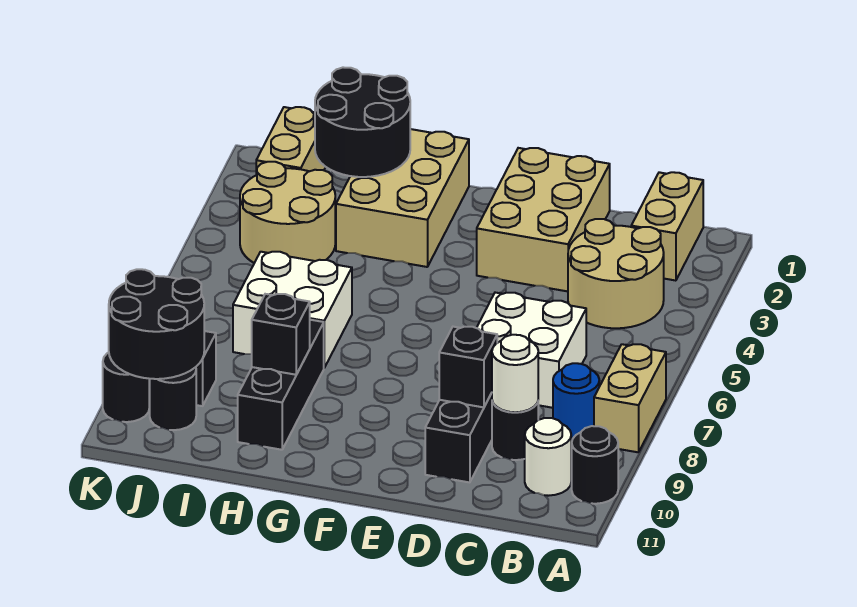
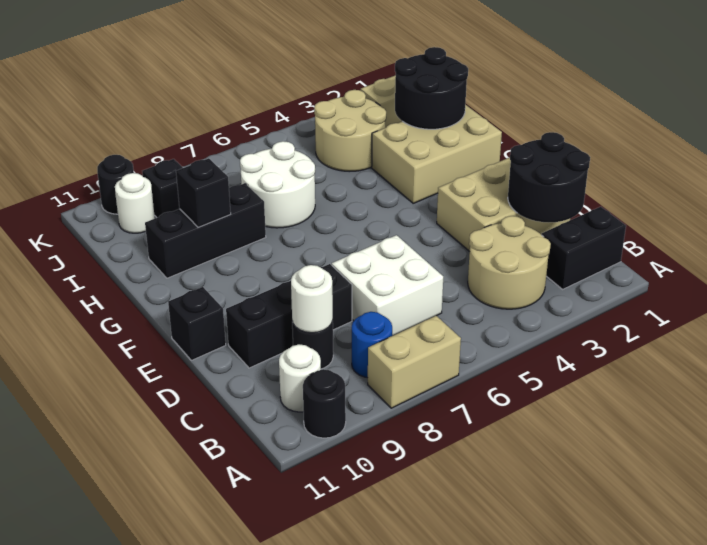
tan brick B1:B2 level 1 -> black brick B1:B2 level 1
black brick D9 level 2 -> black brick E11 level 1
white brick H6:I7 level 1 -> white round brick H6:I7 level 1
black round brick J9:K10 level 2 -> black round brick C1:D2 level 2
black round brick J10 level 1 -> white round brick J10 level 1

